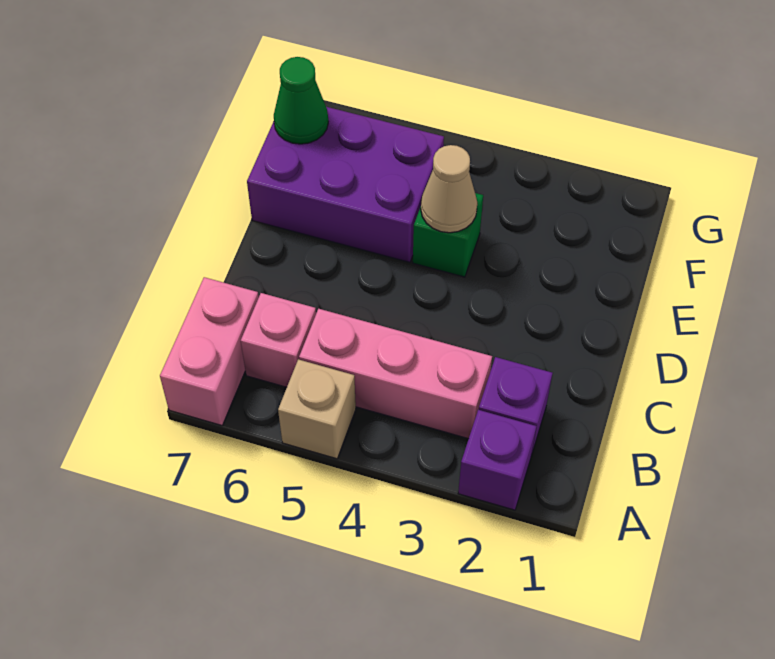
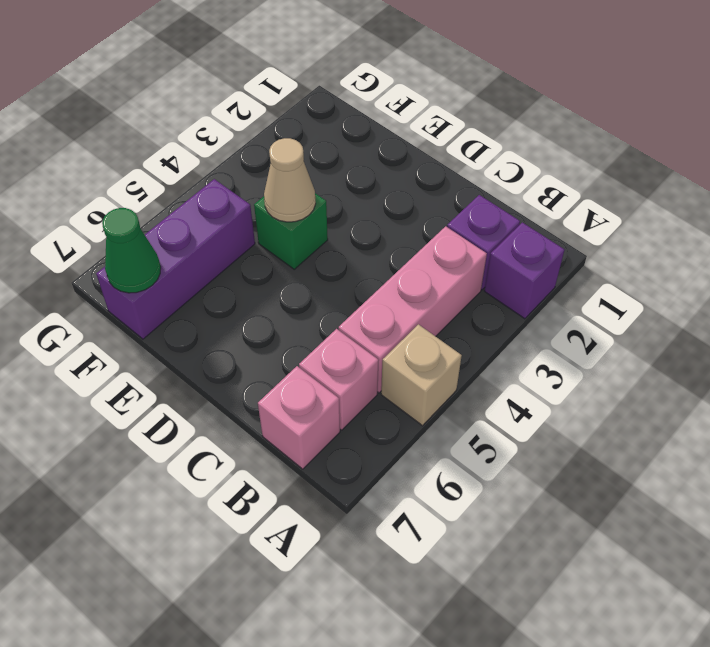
pink brick A7:B7 level 1 -> pink brick B7 level 1
purple brick E5:F7 level 1 -> purple brick F5:F7 level 1

